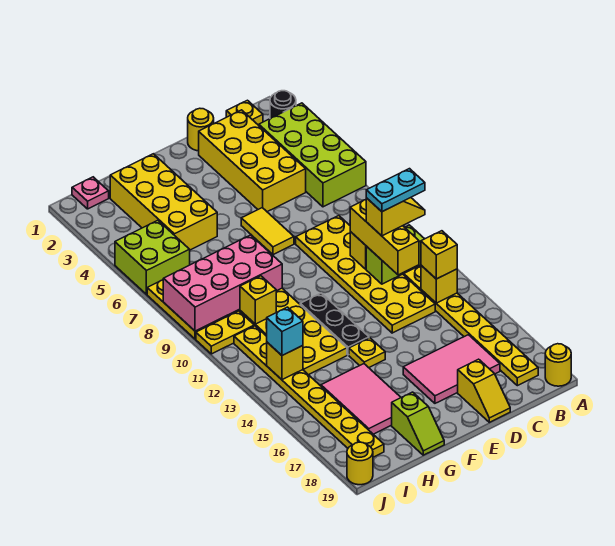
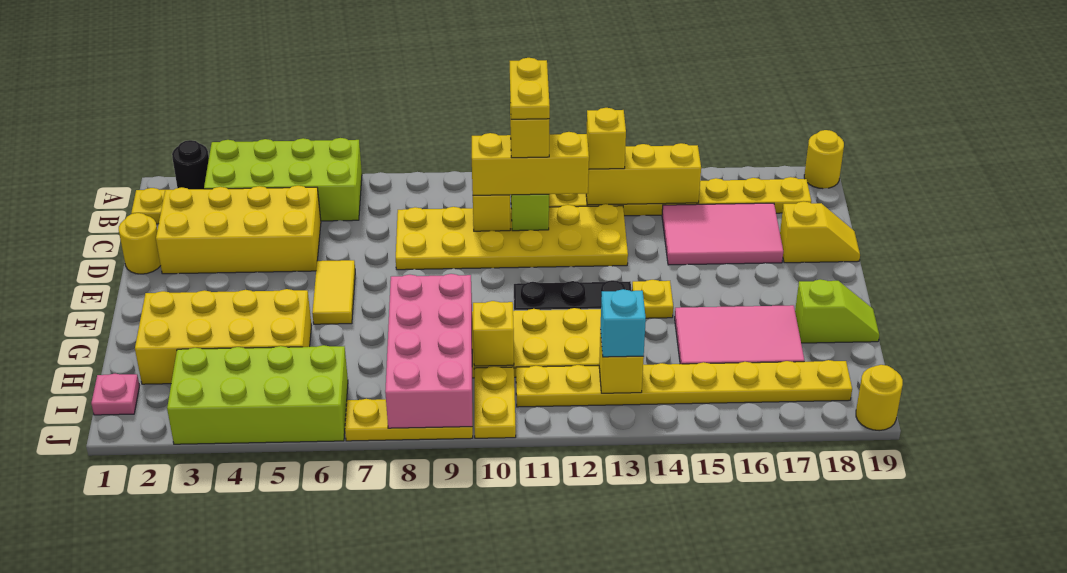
cyan plate B11:C11 level 5 -> yellow plate B11:C11 level 5
yellow brick B13 level 2 -> yellow brick B13:B15 level 2
pink tile C16:E17 level 1 -> pink tile C15:D17 level 1
yellow tile E6:E7 level 1 -> yellow tile E6:F6 level 1
lime brick I5:J6 level 1 -> lime brick I3:J6 level 1

